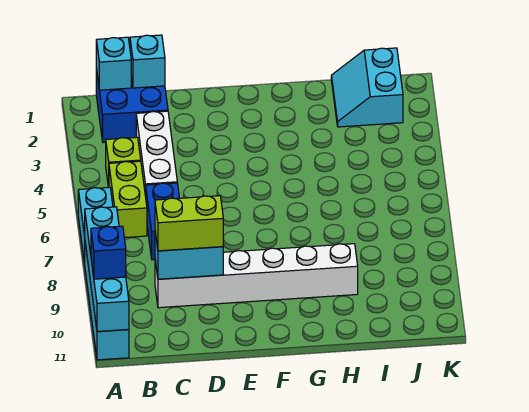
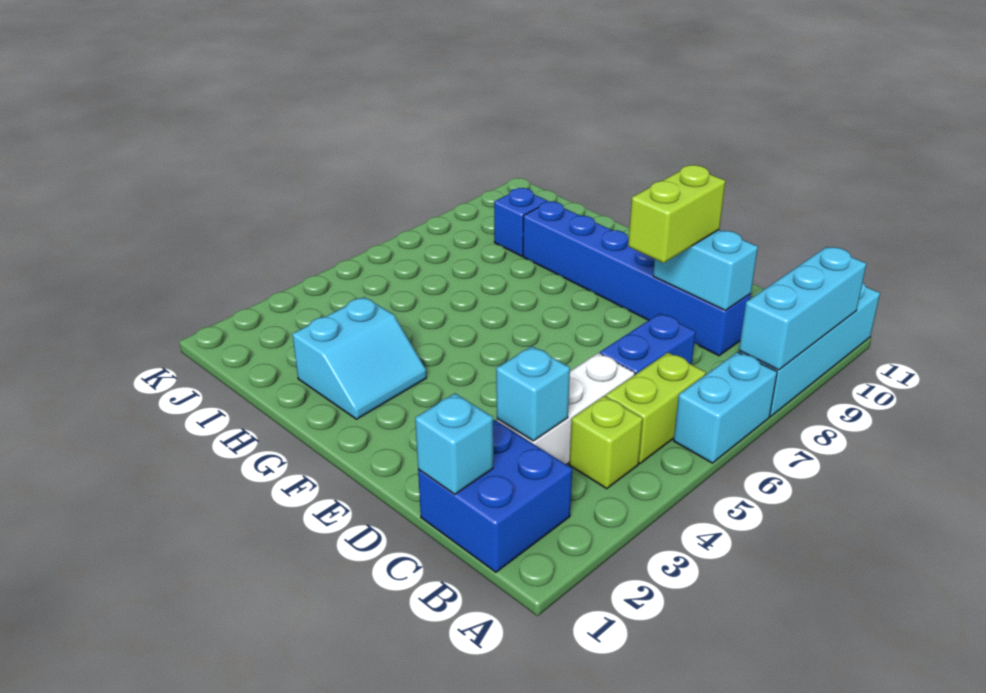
cyan brick A8:A11 level 2 -> cyan brick A8:A10 level 2
blue brick A10 level 3 -> blue brick I9 level 1
cyan brick B1 level 2 -> cyan brick C3 level 2
white brick C9:H9 level 1 -> blue brick C9:H9 level 1
lime brick C9:D9 level 3 -> lime brick D8:D9 level 3
cyan slope I1:J2 level 1 top J -> cyan slope G2:H3 level 1 top H

